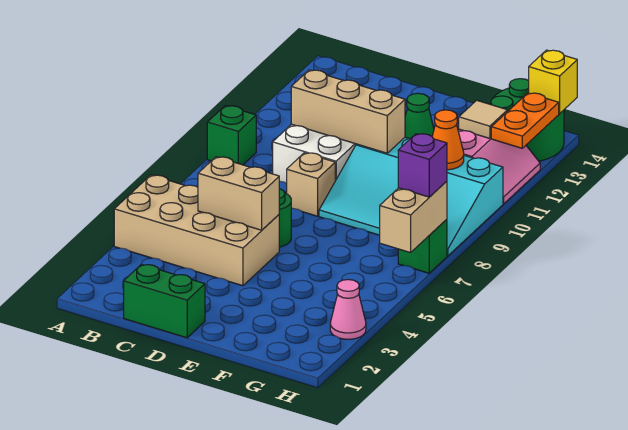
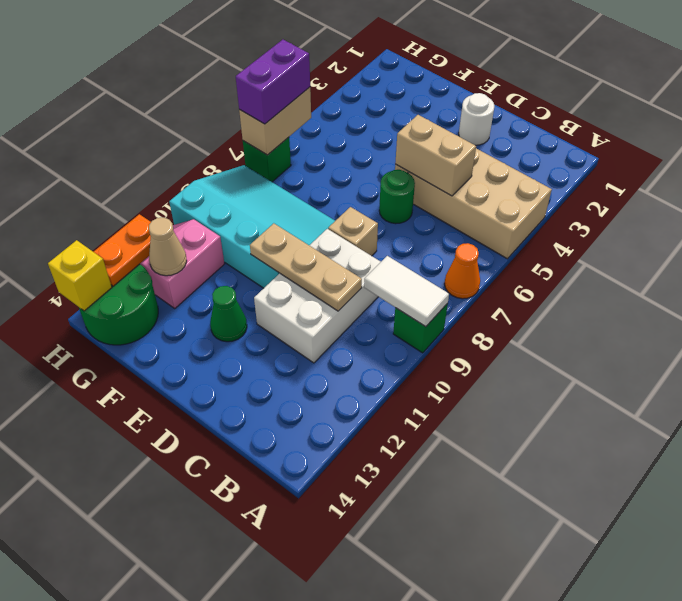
none -> white tile A9:B9 level 2
green brick C1:D1 level 1 -> none
tan brick C10:E10 level 2 -> tan plate C10:E10 level 2
none -> white round brick D2 level 1
orange cone G10 level 2 -> orange cone A7 level 1
tan tile G12 level 2 -> tan cone G12 level 2
pink cone H3 level 1 -> none
purple brick H7 level 3 -> purple brick H6:H7 level 3

